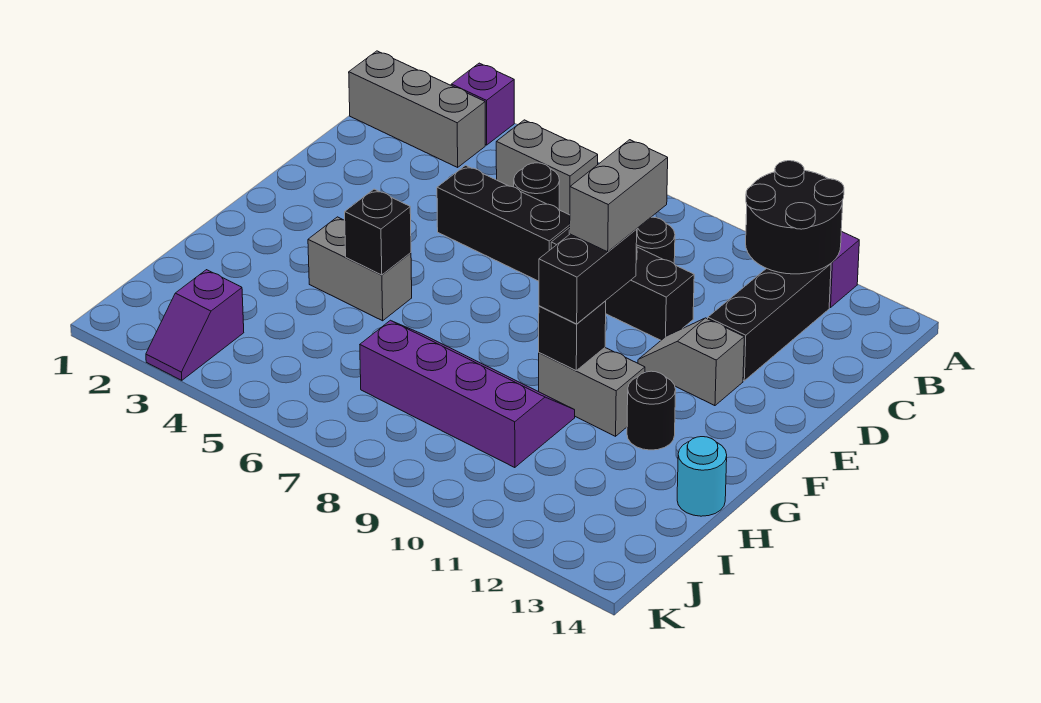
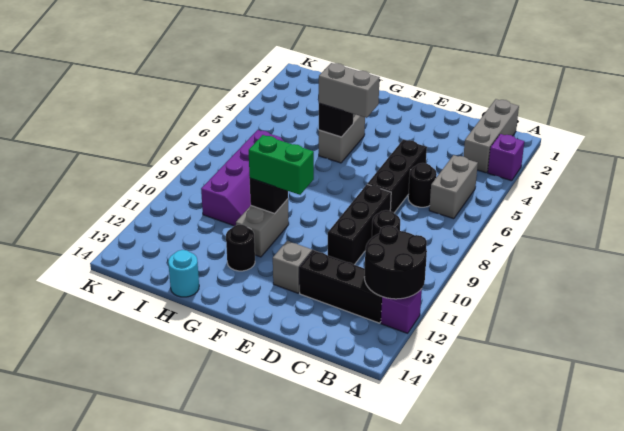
grey brick E10:F10 level 4 -> grey brick F5:G5 level 3
black brick F10:G10 level 3 -> green brick F10:G10 level 3
purple slope J3:K3 level 1 top J -> none

